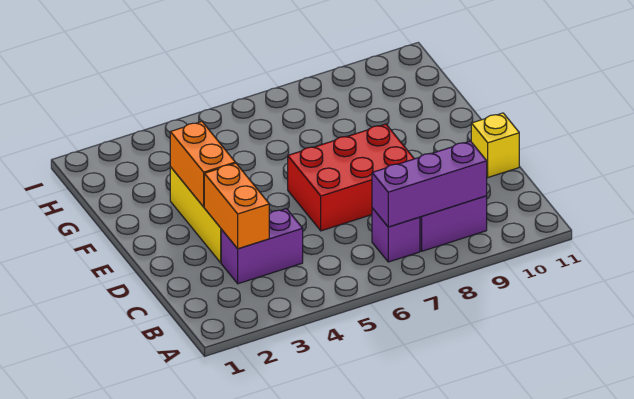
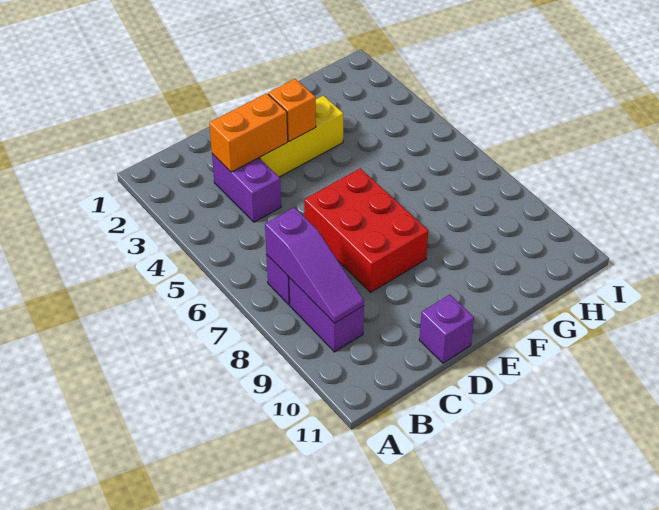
purple brick B7:B9 level 2 -> purple slope B7:B9 level 2 top 7
yellow brick D11 level 1 -> purple brick D11 level 1
orange brick E3:F3 level 2 -> orange brick E3 level 2

